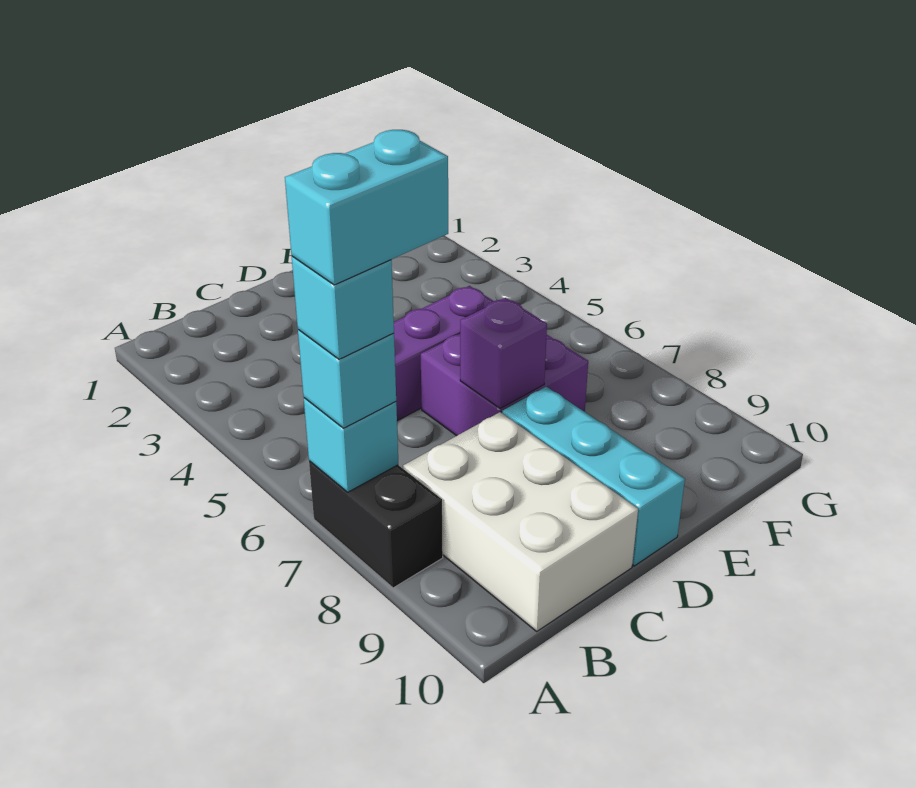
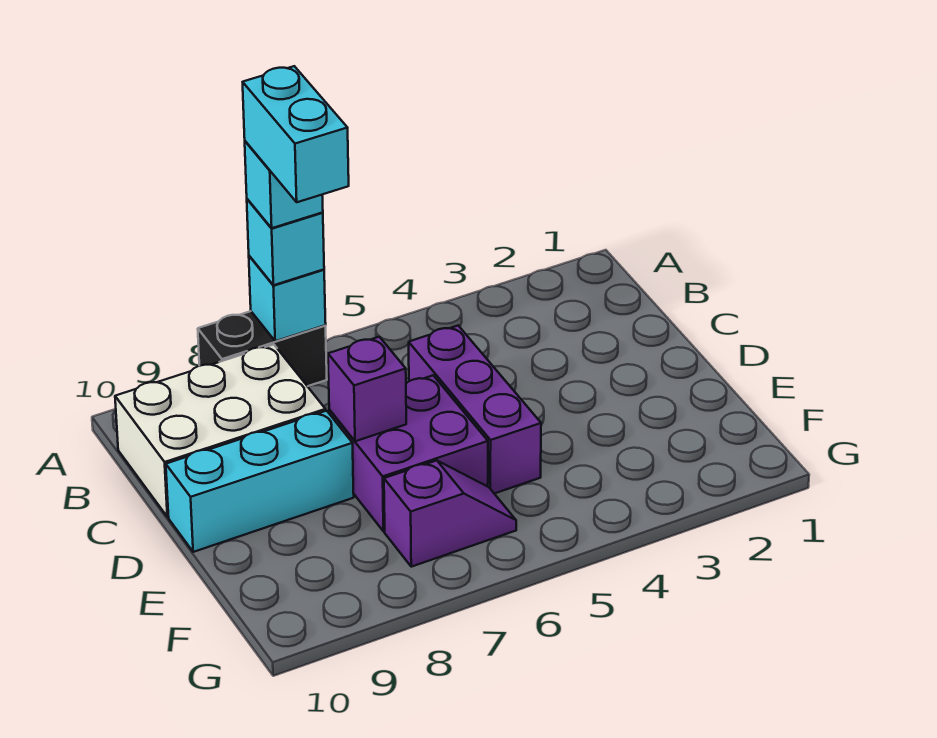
none -> purple slope F6:F7 level 1 top 7

